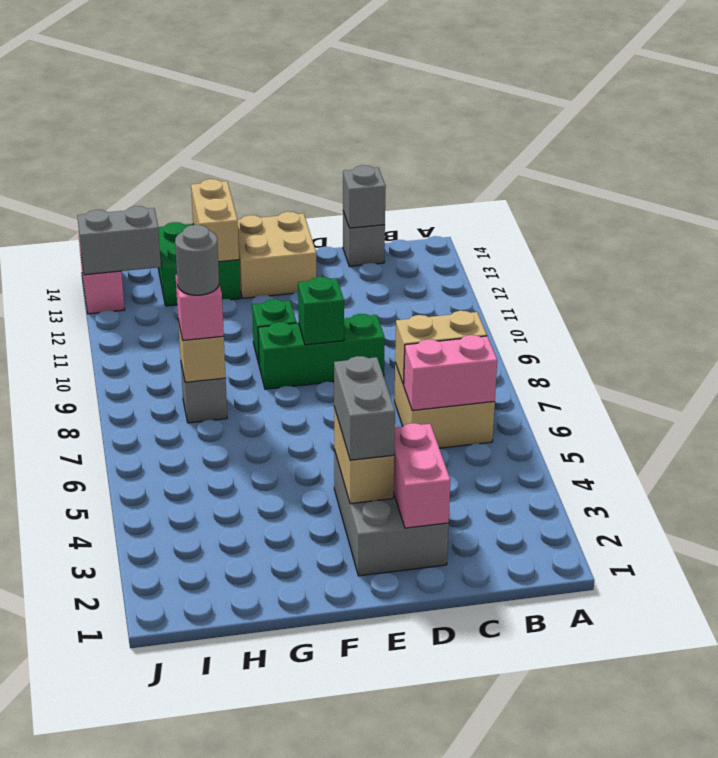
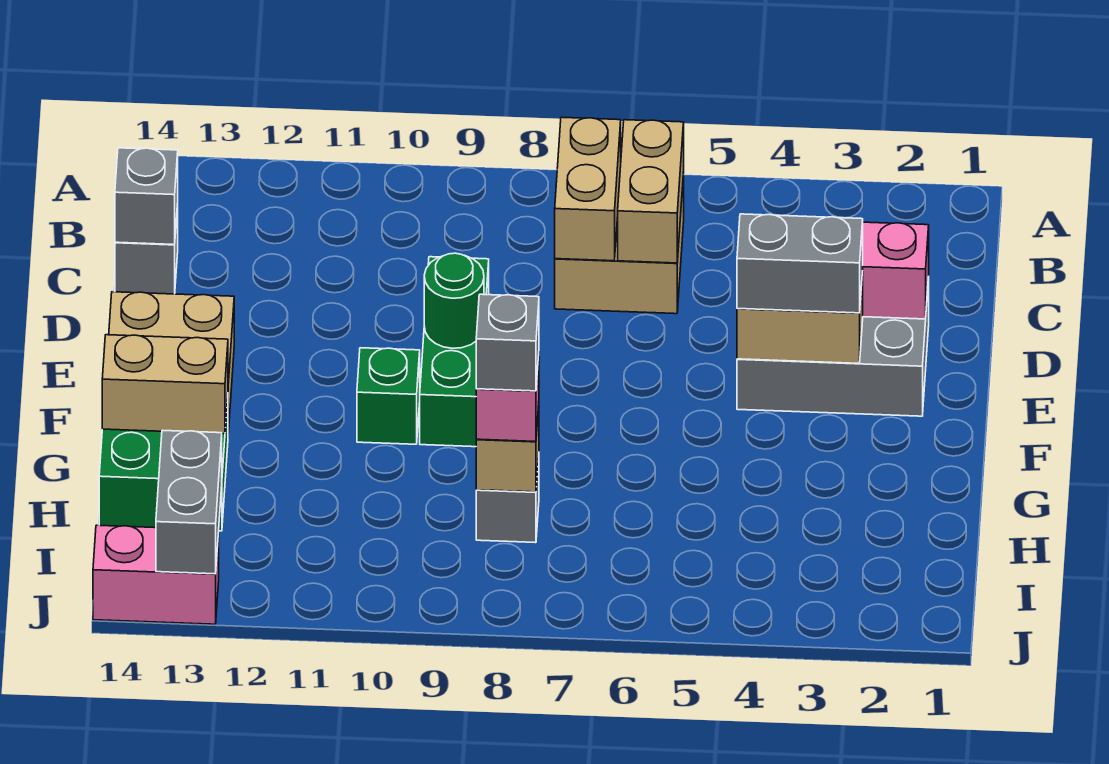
pink brick B6:C6 level 2 -> tan brick B6:C6 level 2
green brick E9 level 2 -> green round brick E9 level 2
grey round brick H8 level 4 -> grey brick H8 level 4

